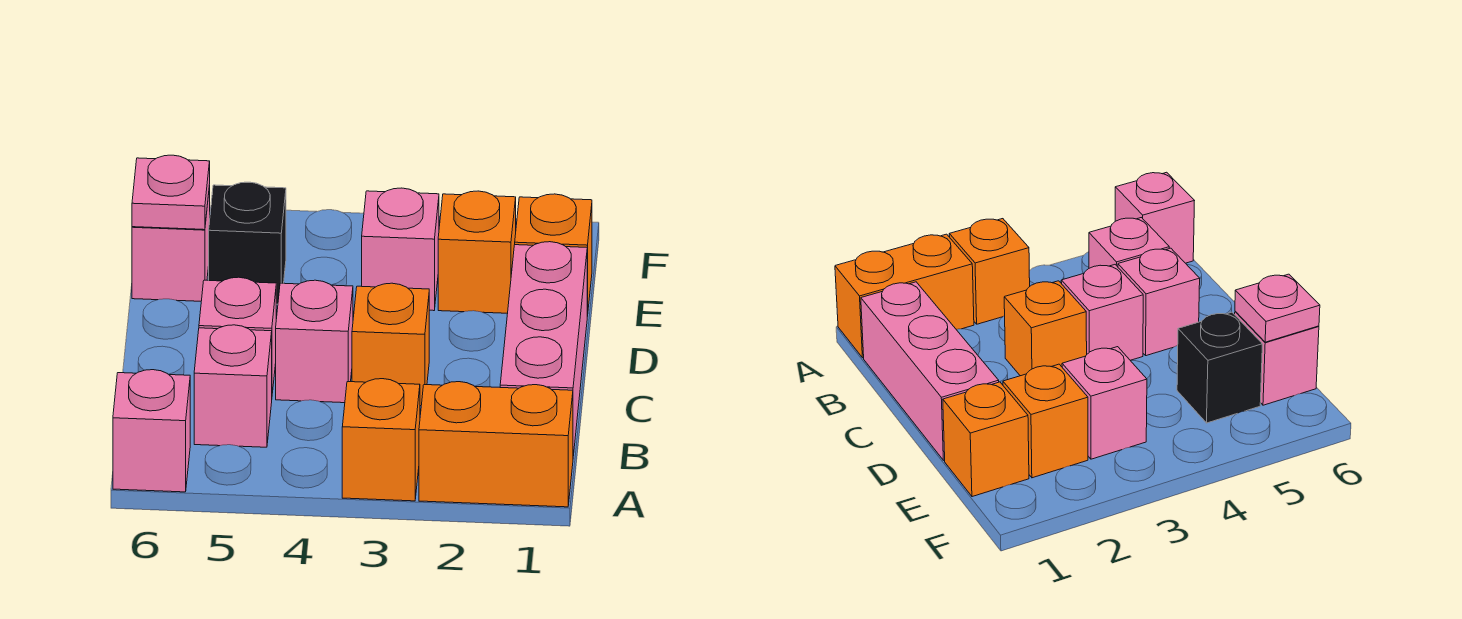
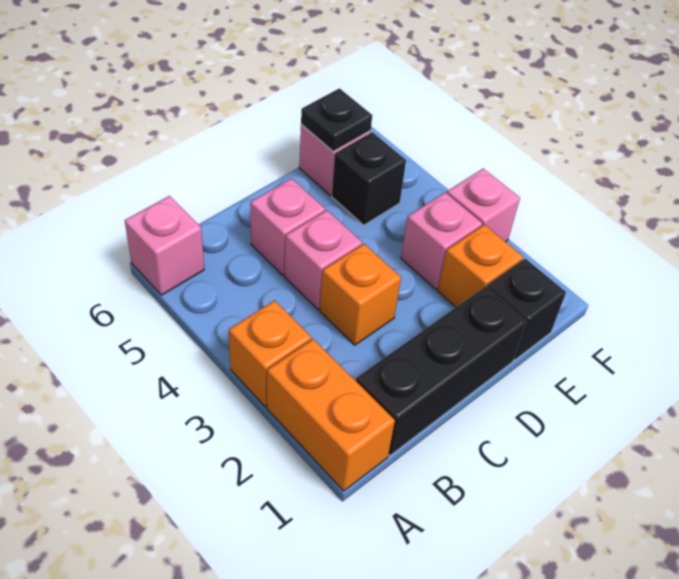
pink brick B1:D1 level 1 -> black brick B1:D1 level 1
pink brick B5 level 1 -> pink brick F3 level 1
orange brick E1 level 1 -> black brick E1 level 1
pink plate E6 level 2 -> black plate E6 level 2

